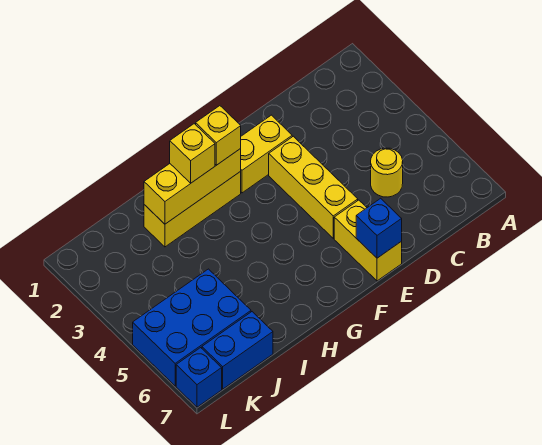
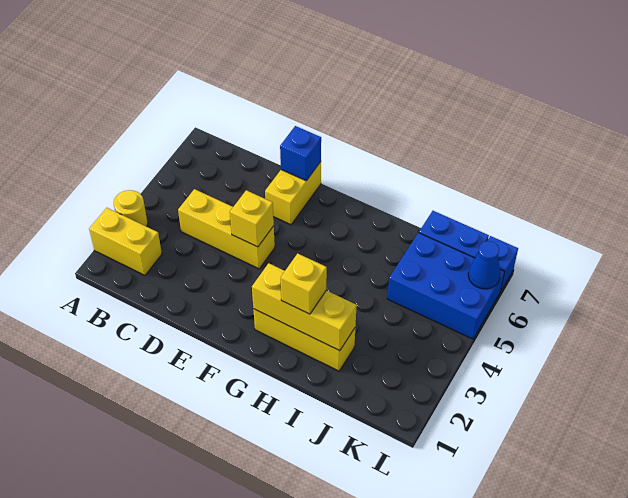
yellow round brick C5 level 1 -> yellow round brick A3 level 1
yellow brick E2:F2 level 1 -> yellow brick A2:B2 level 1
yellow brick E3:E5 level 1 -> yellow brick C4:E4 level 1
yellow brick G2 level 3 -> yellow brick E4 level 2
none -> blue cone L6 level 2

